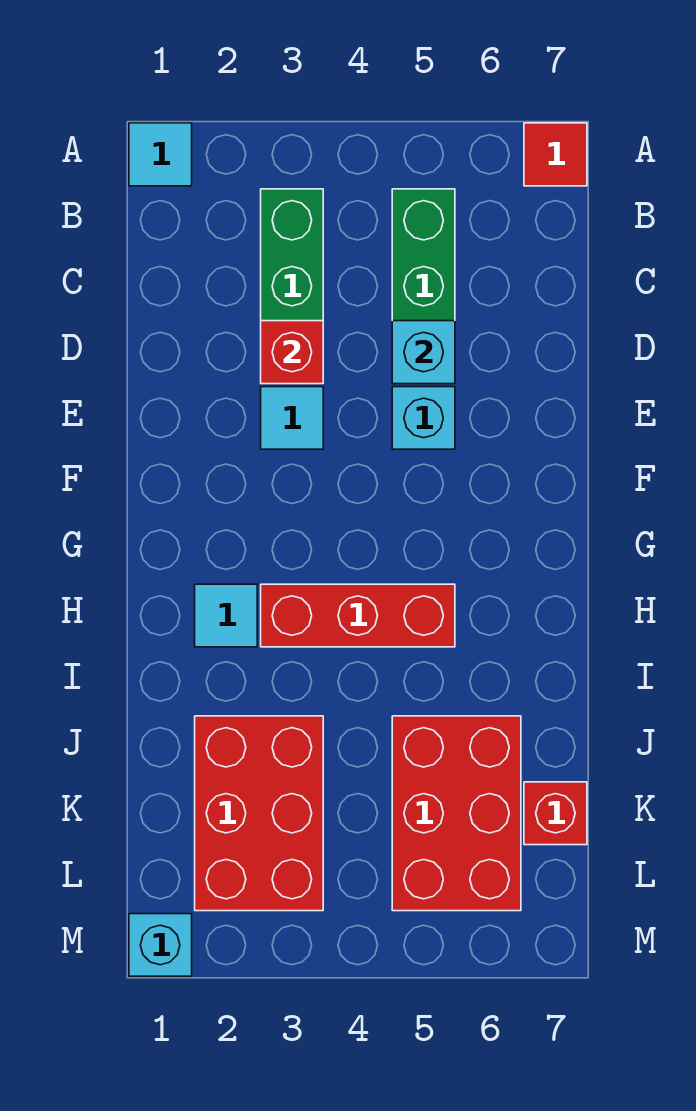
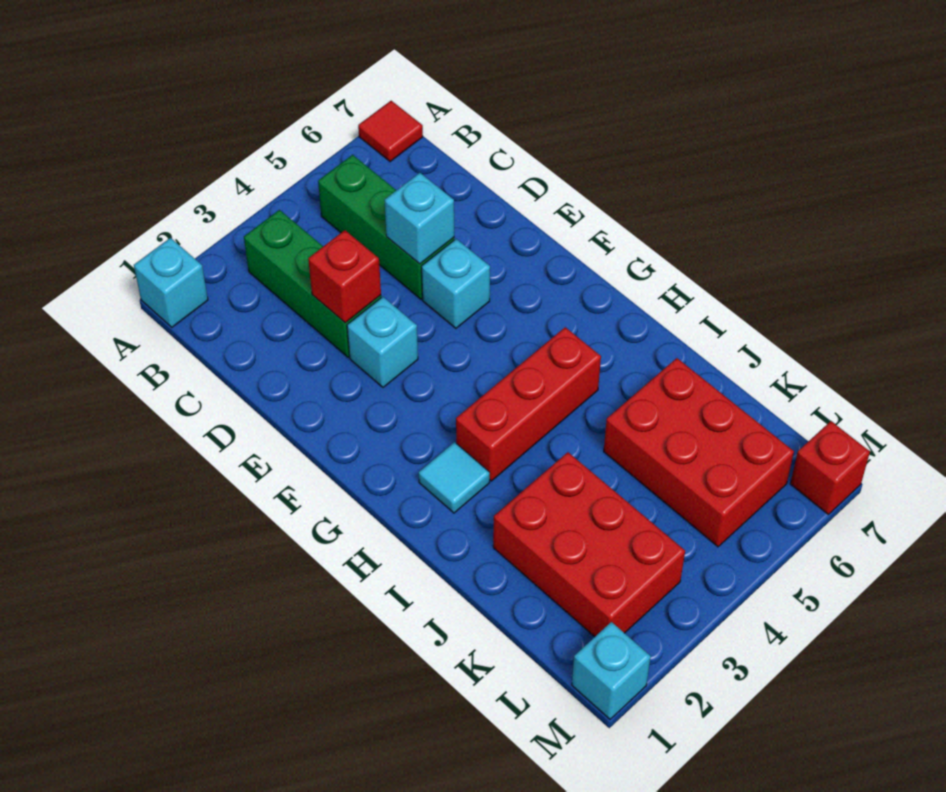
cyan tile A1 level 1 -> cyan brick A1 level 1
cyan tile E3 level 1 -> cyan brick E3 level 1
red brick K7 level 1 -> red brick M7 level 1

